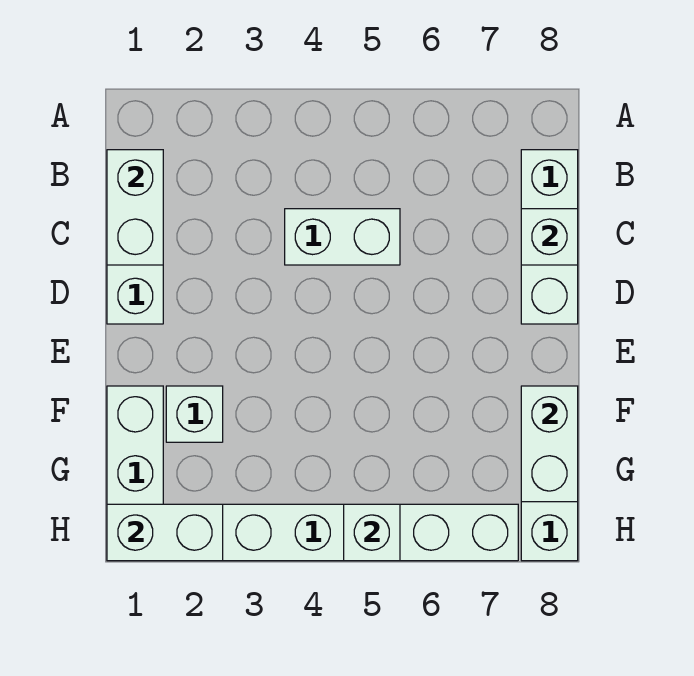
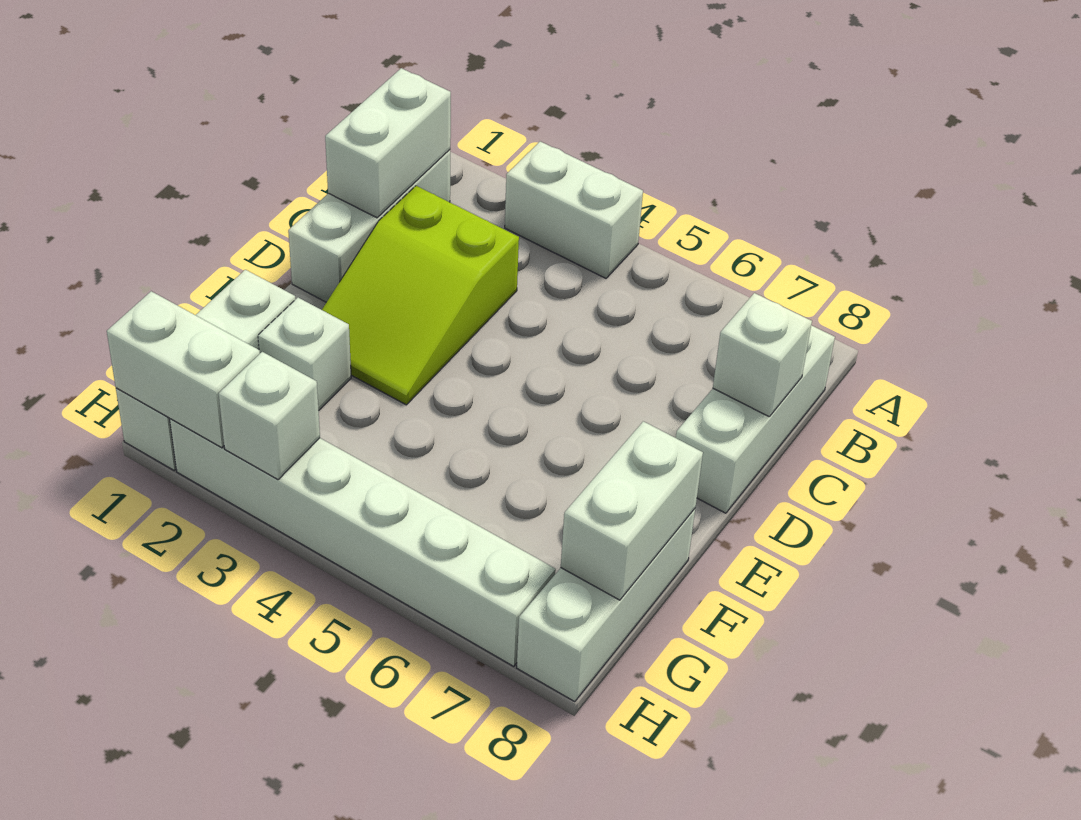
none -> lime slope C2:E3 level 1 top C
white brick C4:C5 level 1 -> white brick A3:A4 level 1
white brick H5 level 2 -> white brick H3 level 2

